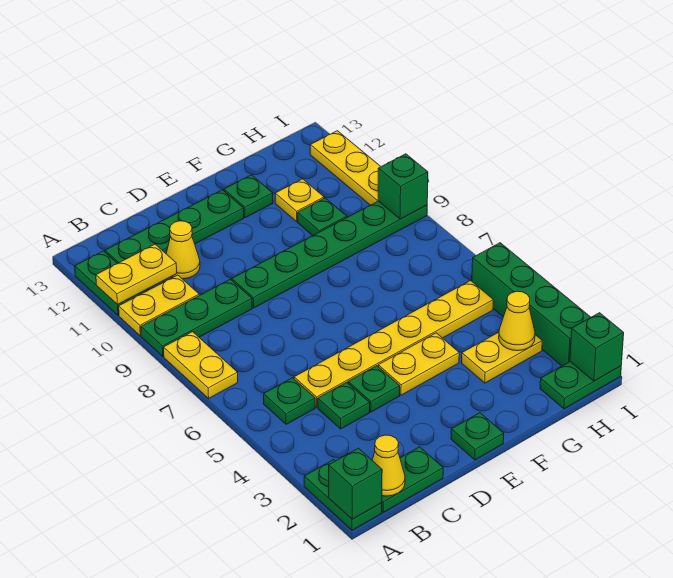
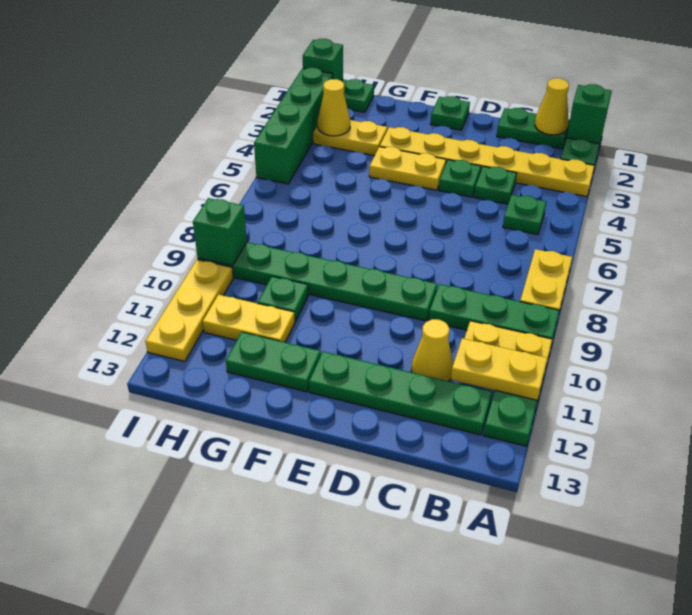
yellow plate C5:H5 level 1 -> yellow plate A3:F3 level 1
green plate F12 level 1 -> green plate F12:G12 level 1
yellow plate G11 level 1 -> yellow plate G11:H11 level 1

